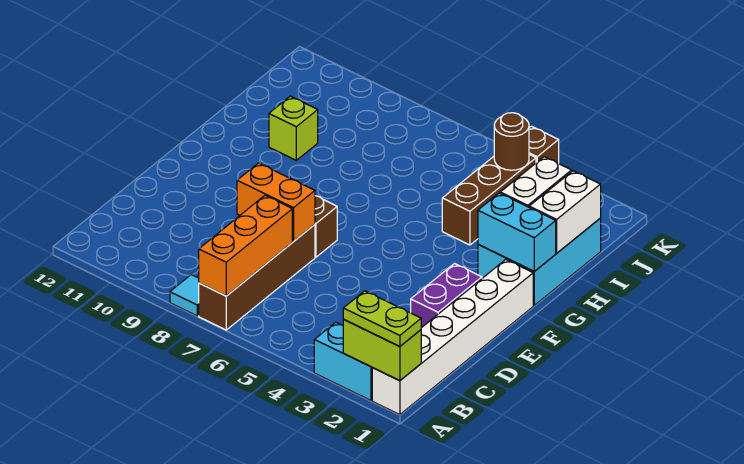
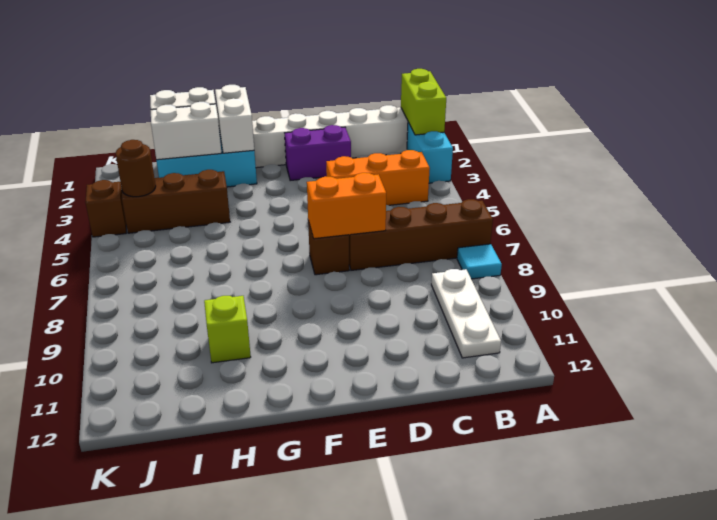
lime plate A1:A2 level 3 -> none
orange brick A7:C7 level 2 -> orange brick B4:D4 level 1
none -> white plate B9:B11 level 1
orange brick D7:D8 level 2 -> orange brick D7:E7 level 2
cyan brick G1:G2 level 2 -> white brick G1:G2 level 2

